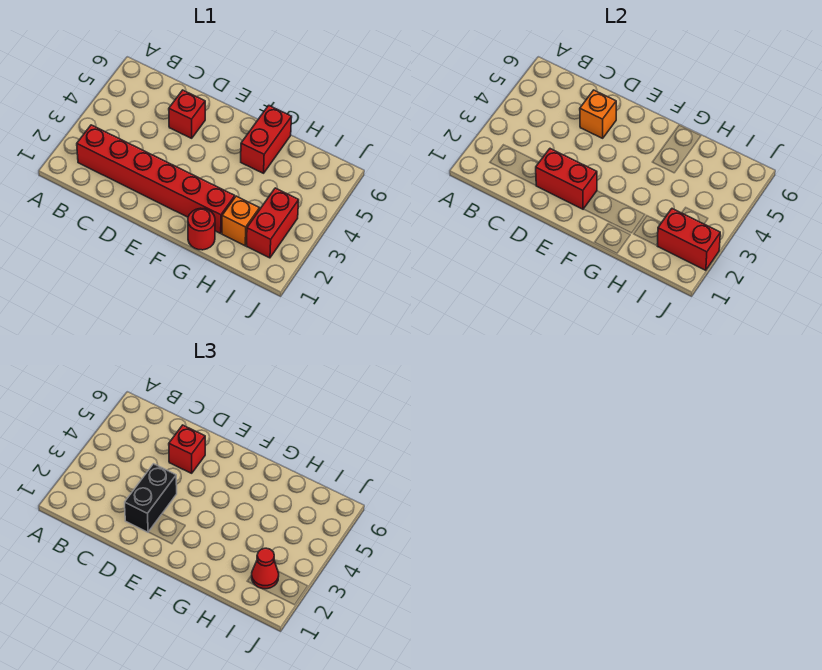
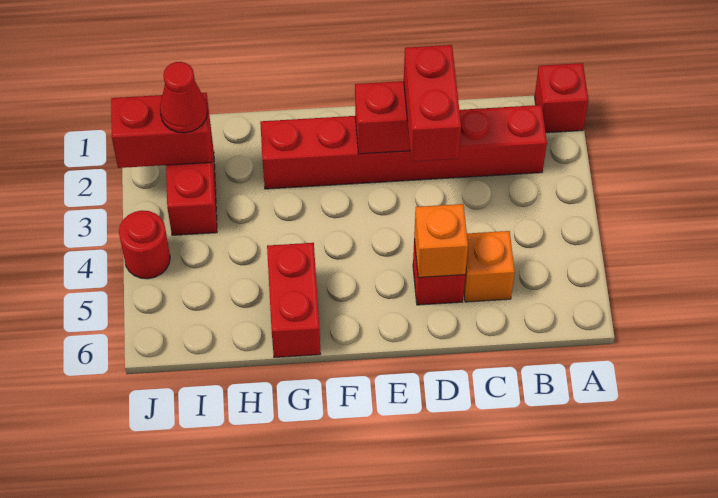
black brick D2:D3 level 3 -> red brick D2:D3 level 3
red brick D5 level 3 -> red brick A1 level 1
red round brick G1 level 1 -> red round brick J4 level 1
orange brick H2 level 1 -> orange brick C5 level 1

